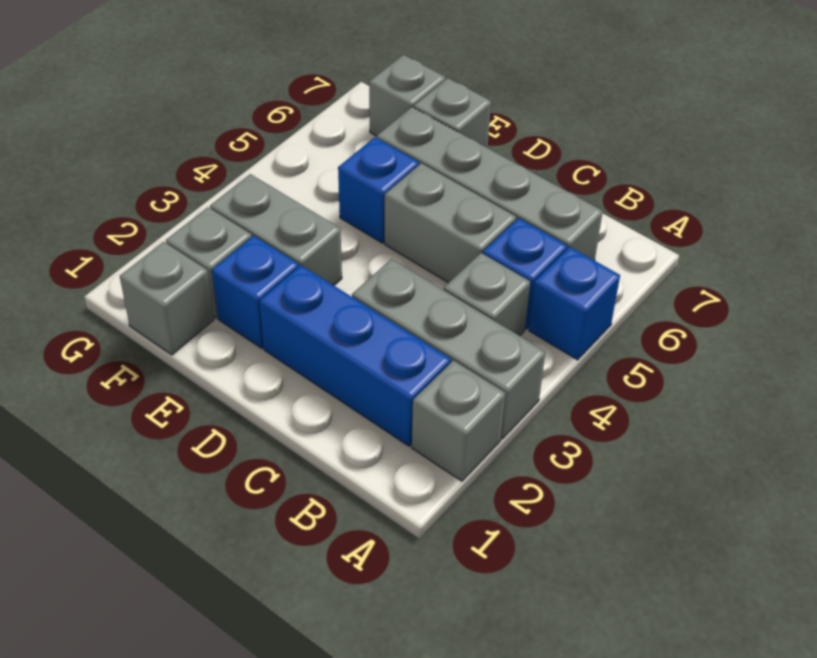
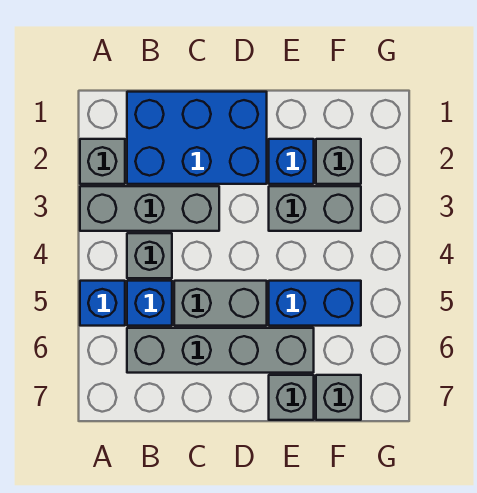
blue brick B2:D2 level 1 -> blue brick B1:D2 level 1
blue brick E5 level 1 -> blue brick E5:F5 level 1
grey brick F1 level 1 -> none

